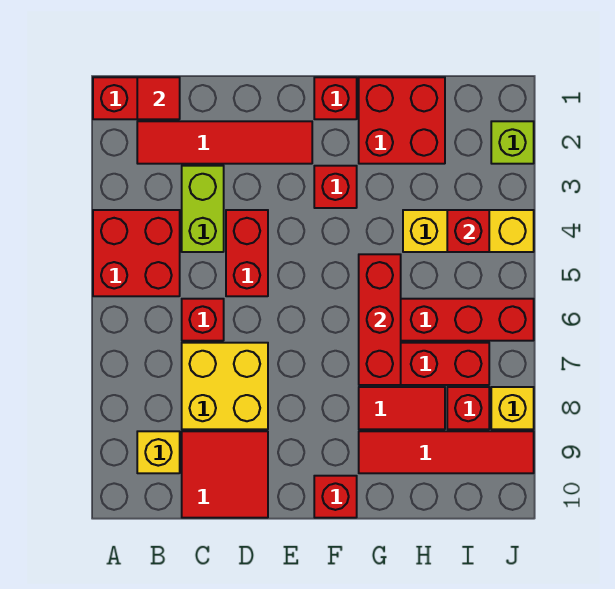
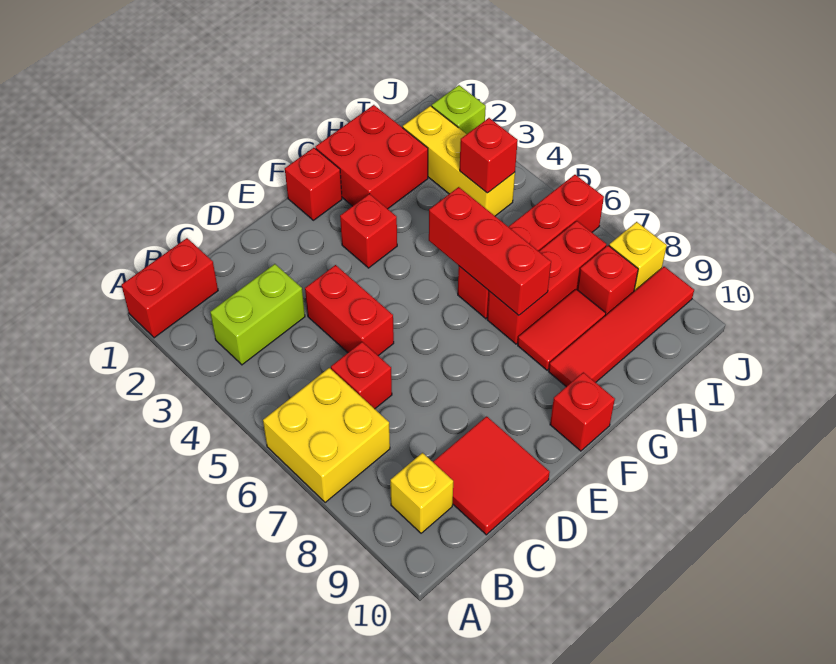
red brick A4:B5 level 1 -> none
red tile B1 level 2 -> none
red tile B2:E2 level 1 -> none
lime brick C3:C4 level 1 -> lime brick B3:C3 level 1
yellow brick C7:D8 level 1 -> yellow brick A6:B7 level 1
yellow brick H4:J4 level 1 -> yellow brick I2:I4 level 1

